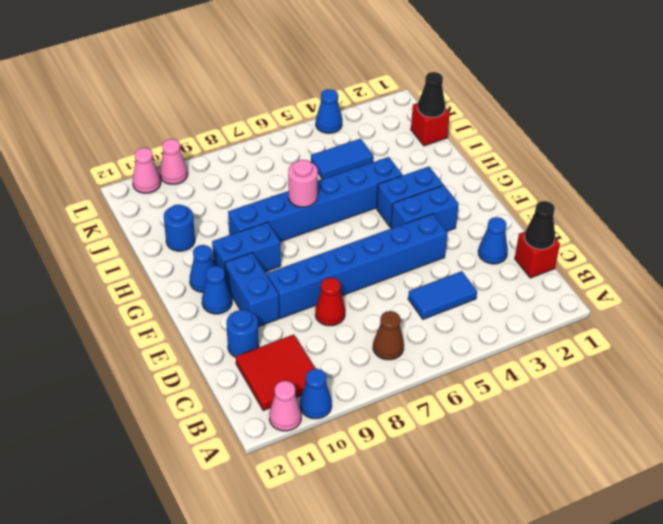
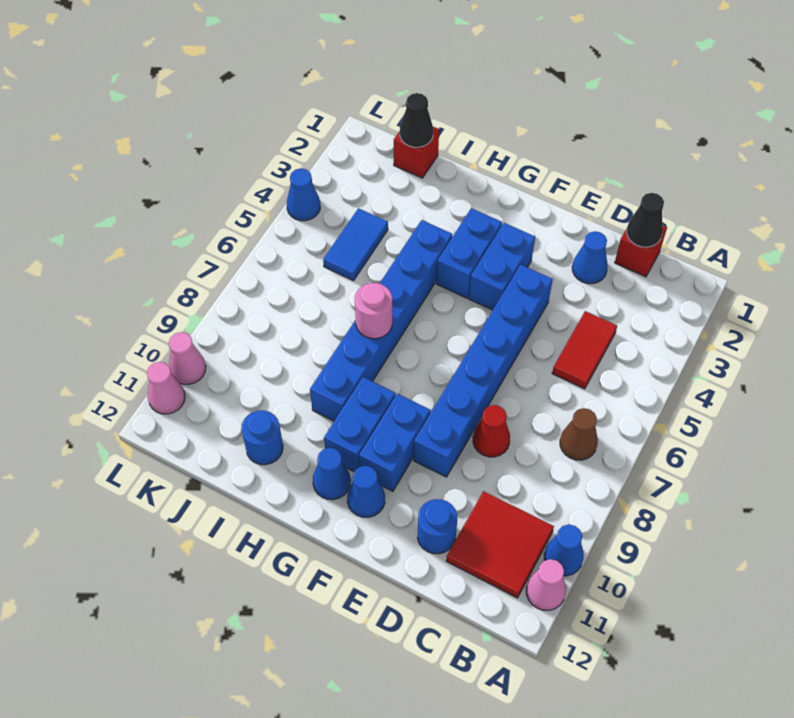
blue tile C4:C5 level 1 -> red tile C4:C5 level 1
blue brick E10:F10 level 1 -> blue brick F9:F10 level 1

